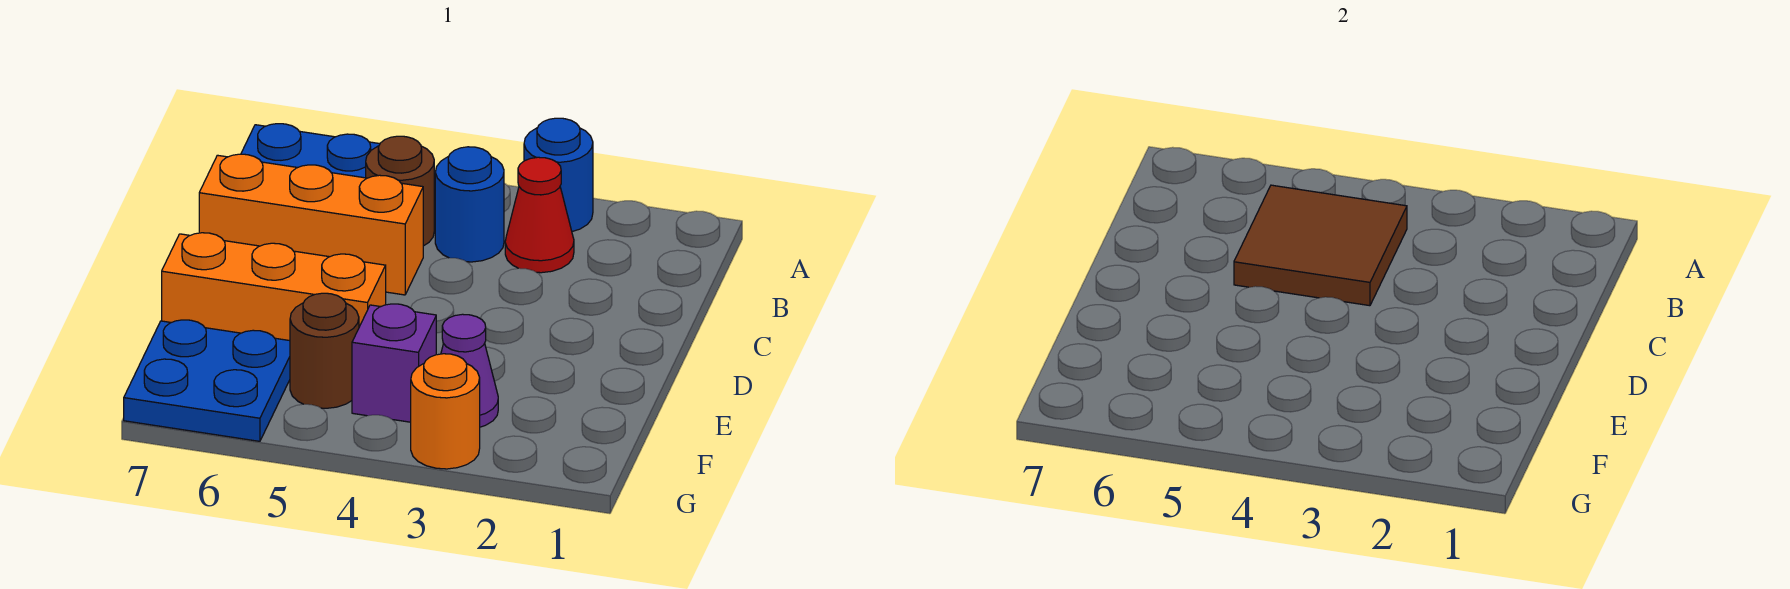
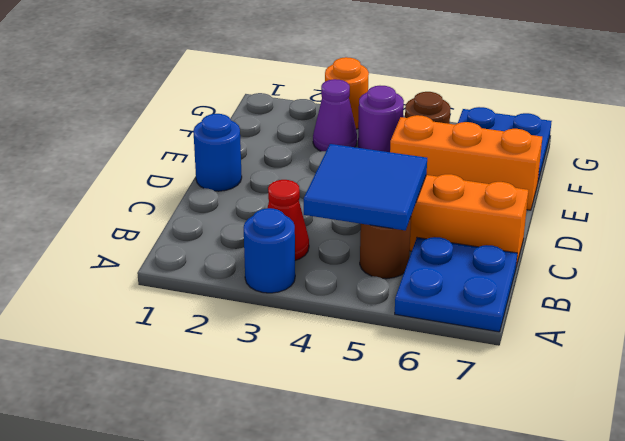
blue round brick B4 level 1 -> blue round brick D1 level 1
brown tile B4:C5 level 2 -> blue tile B4:C5 level 2
purple brick F4 level 1 -> purple round brick F4 level 1

